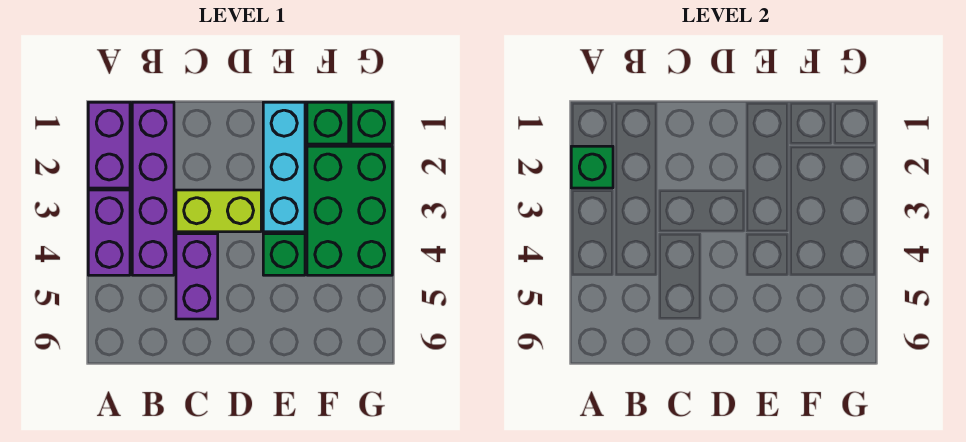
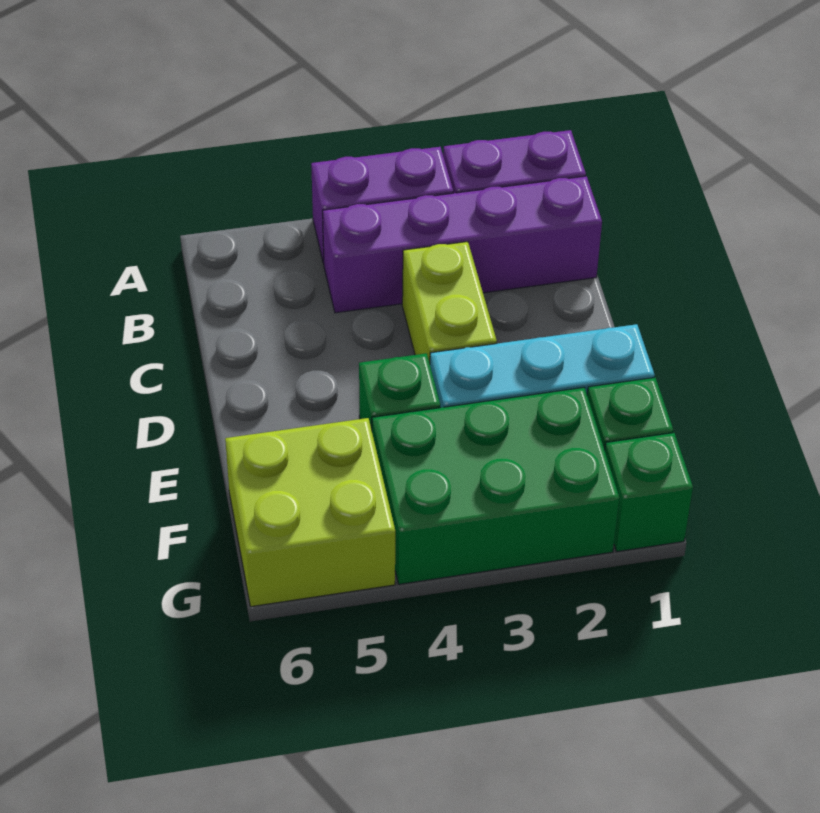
green brick A2 level 2 -> none
purple brick C4:C5 level 1 -> none
none -> lime brick F5:G6 level 1

